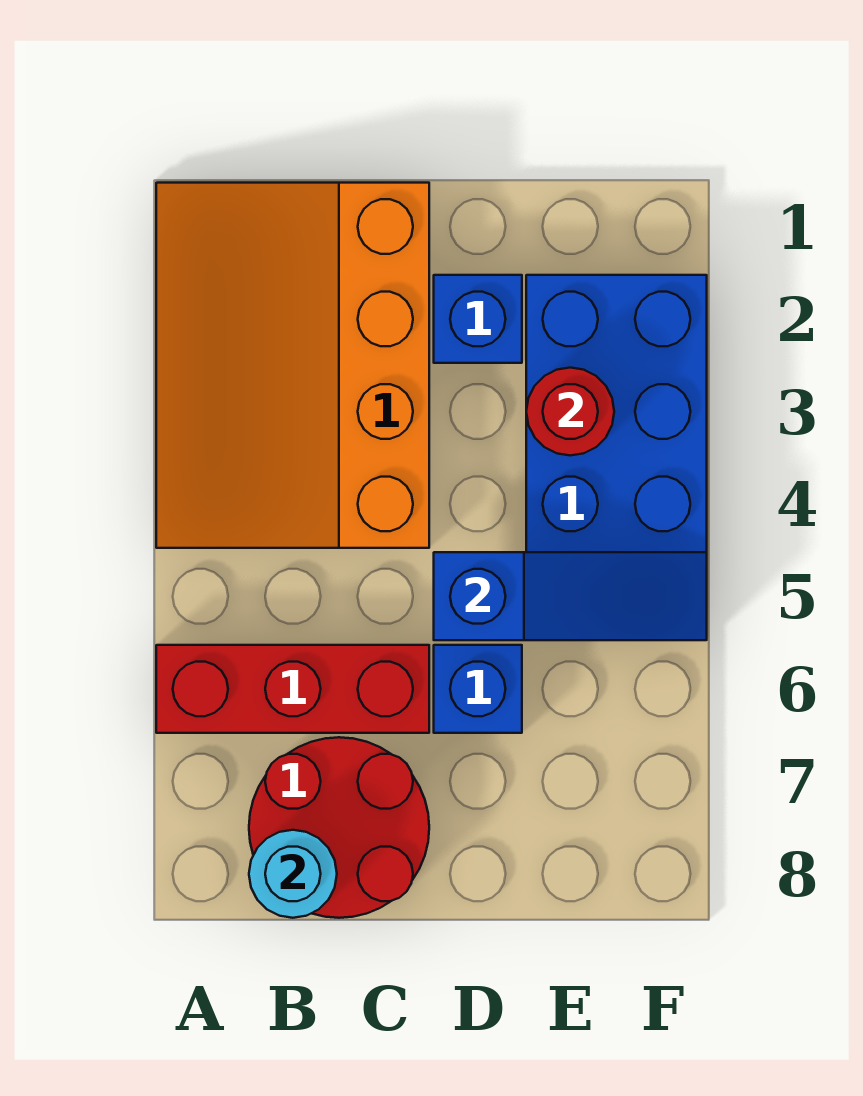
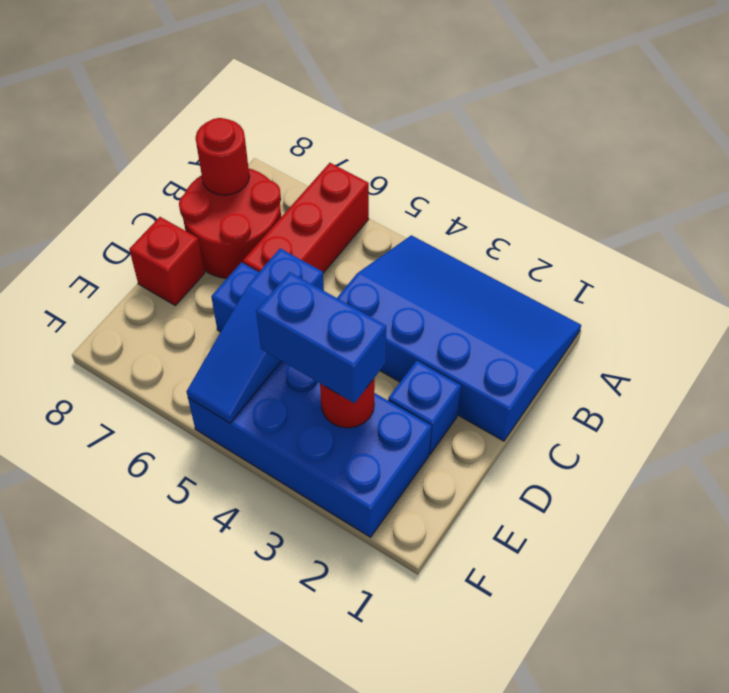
orange slope A1:C4 level 1 top C -> blue slope A1:C4 level 1 top C
cyan round brick B8 level 2 -> red round brick B8 level 2
none -> red brick D8 level 1
none -> blue brick E3:E4 level 3

